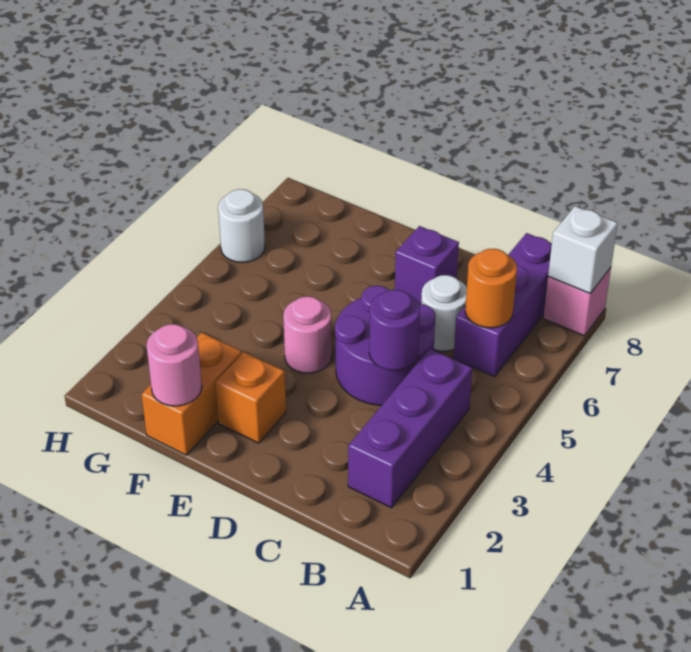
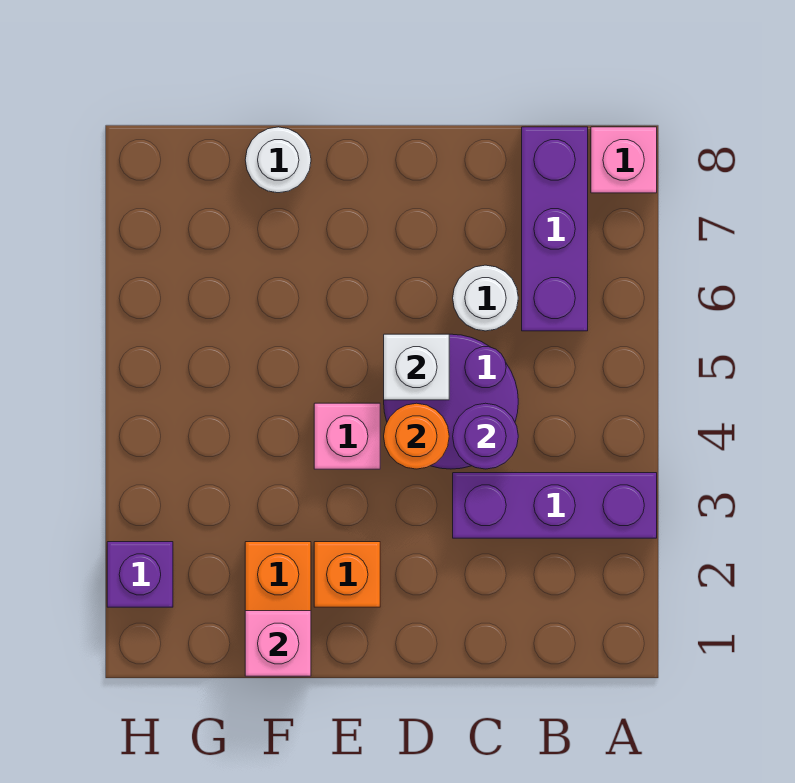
white brick A8 level 2 -> white brick D5 level 2
purple brick B2:B4 level 1 -> purple brick A3:C3 level 1
orange round brick B6 level 2 -> orange round brick D4 level 2
purple brick D7 level 1 -> purple brick H2 level 1
pink round brick E4 level 1 -> pink brick E4 level 1
pink round brick F1 level 2 -> pink brick F1 level 2
white round brick H6 level 1 -> white round brick F8 level 1

